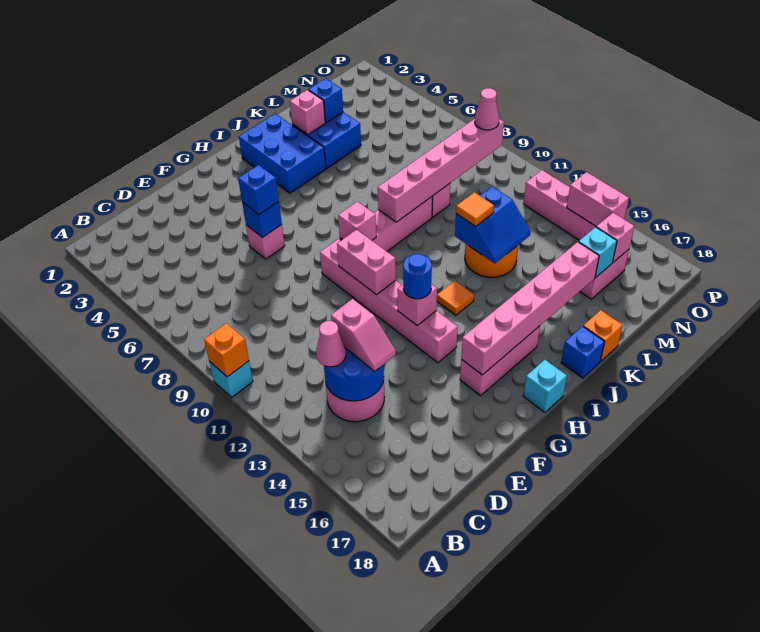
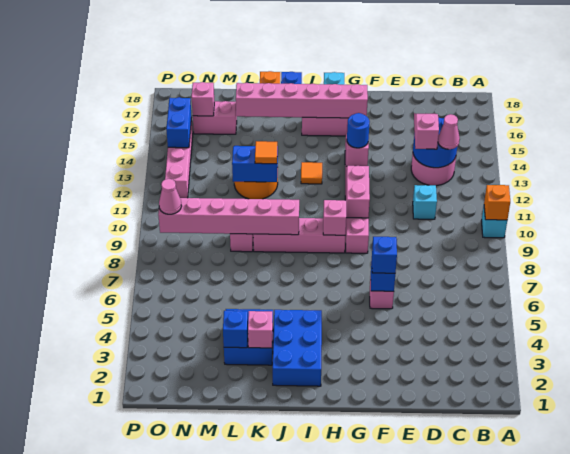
cyan brick M16 level 2 -> cyan brick D11 level 1
pink brick O14:O15 level 2 -> blue brick O14:O15 level 2

